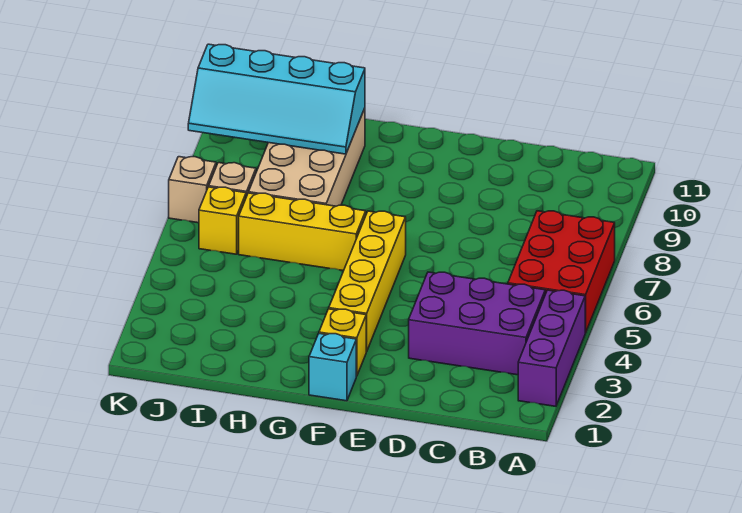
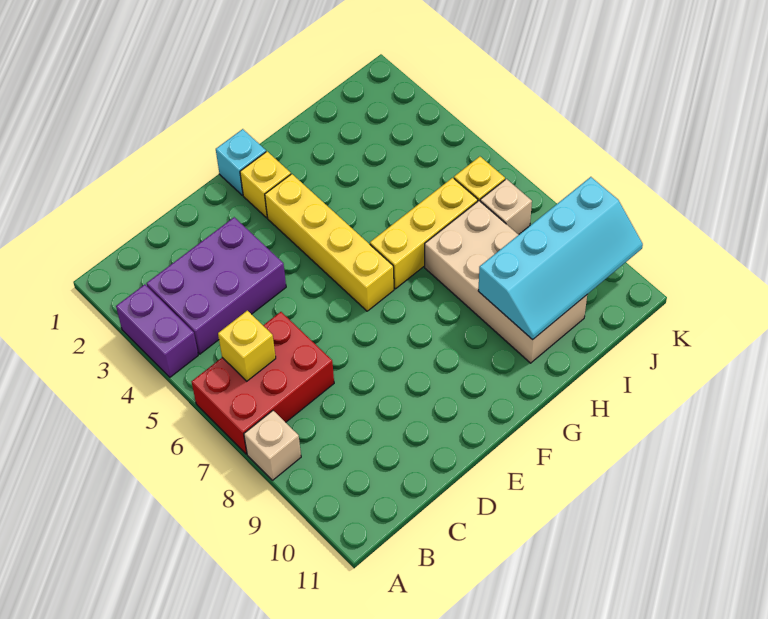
purple brick A2:A4 level 1 -> purple brick A3:A4 level 1
red brick A5:B7 level 1 -> red brick A6:C7 level 1
none -> yellow brick B6 level 2
cyan slope H9:K10 level 2 top 10 -> cyan slope H9:K10 level 2 top 9
tan brick K7 level 1 -> tan brick A8 level 1

